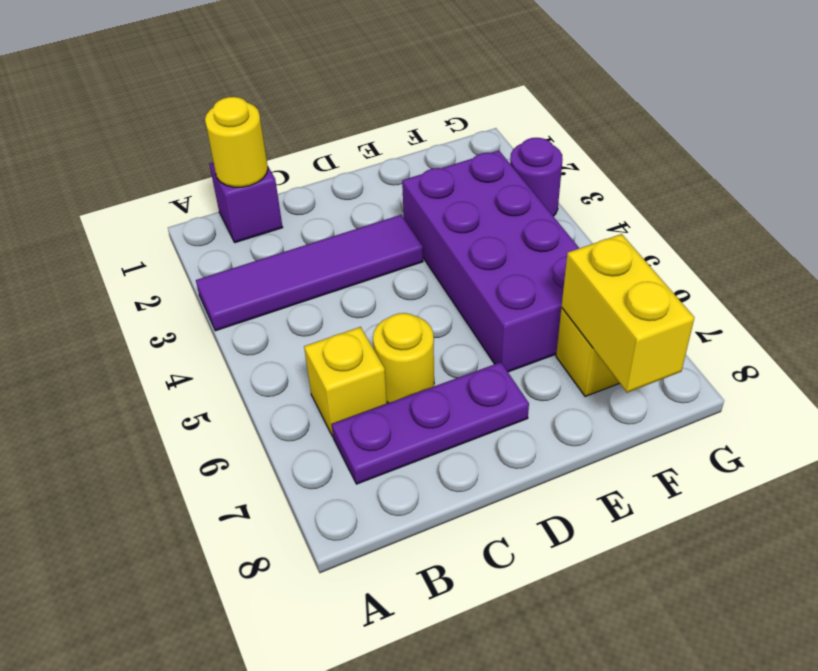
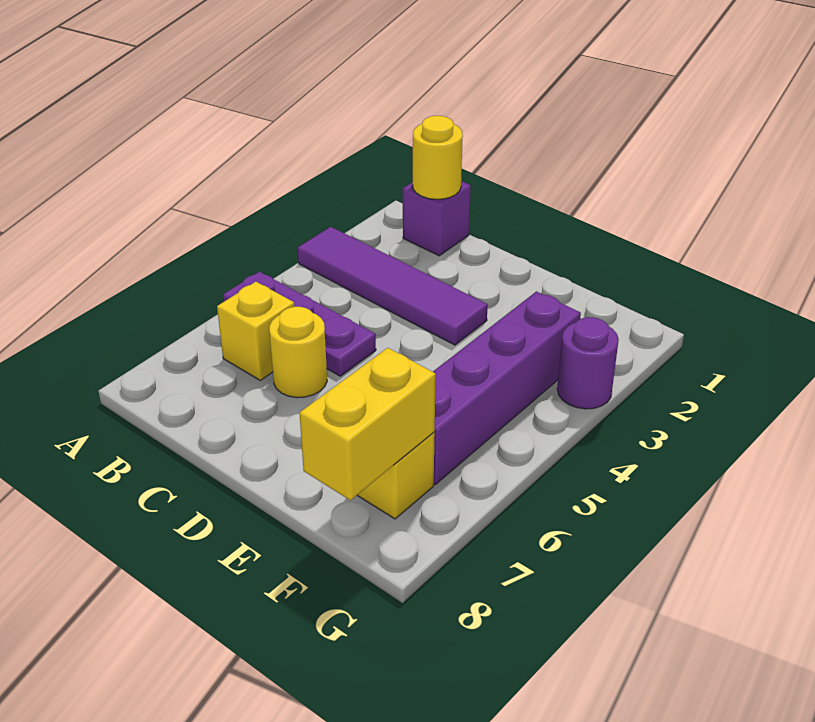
purple plate B7:D7 level 1 -> purple plate A5:C5 level 1
purple brick E3:F6 level 1 -> purple brick F3:F6 level 1

